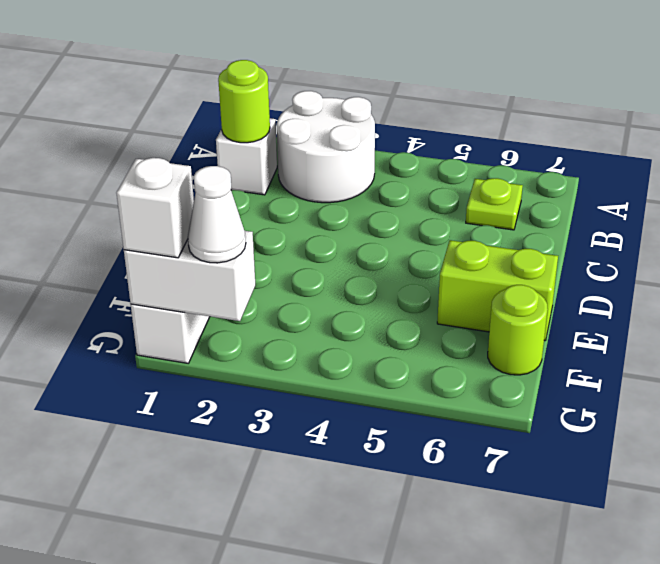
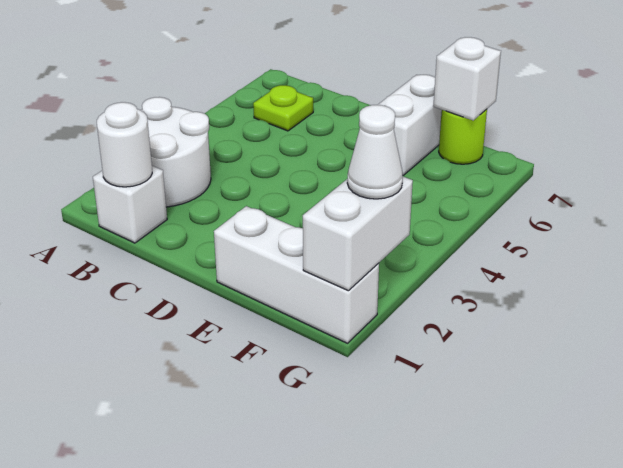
lime round brick B1 level 2 -> white round brick B1 level 2
lime brick E6:E7 level 1 -> white brick E6:E7 level 1
white brick G1 level 3 -> white brick F7 level 2

